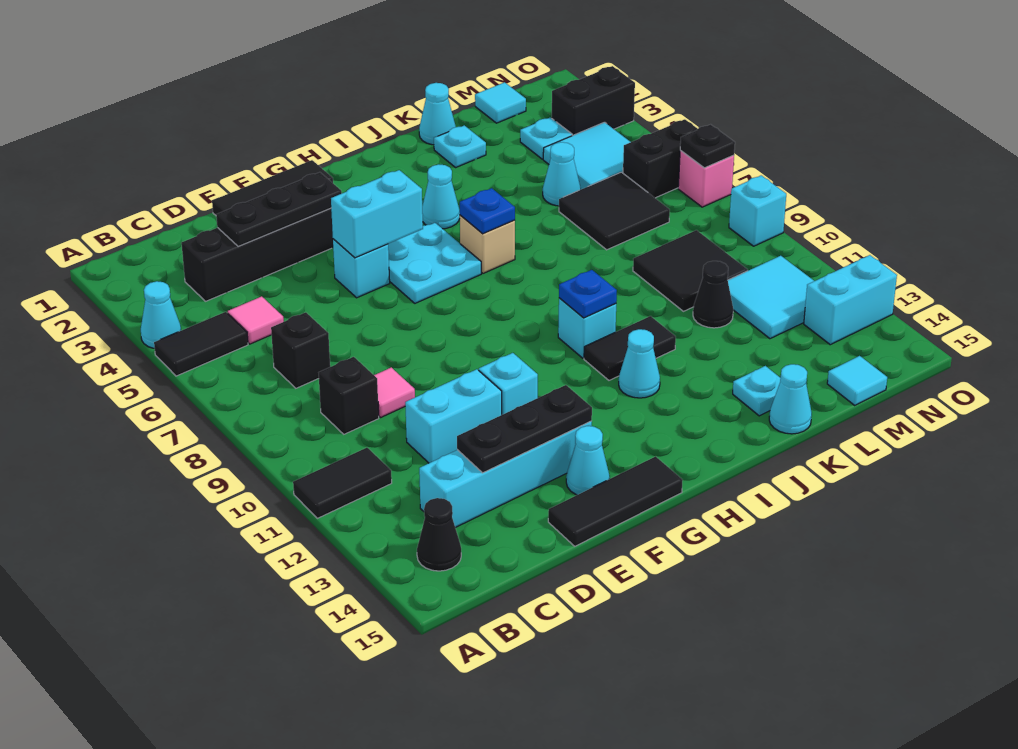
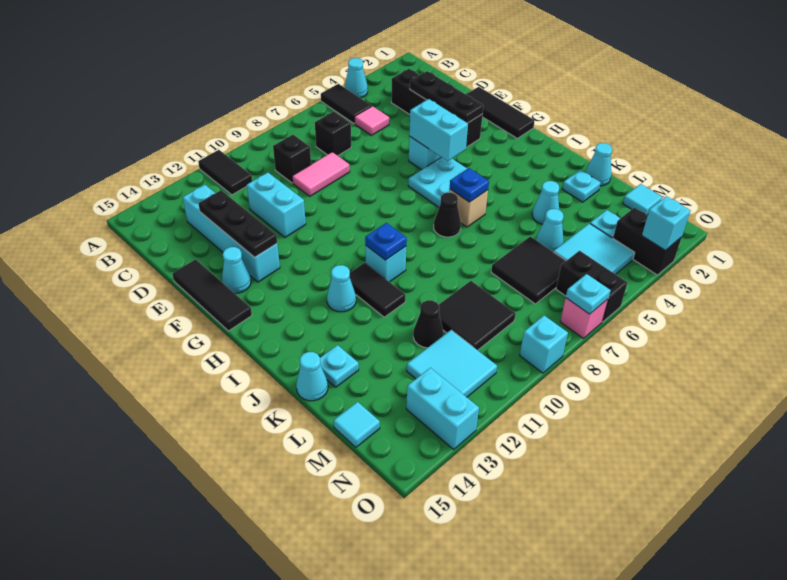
black cone B14 level 1 -> black cone I7 level 1
pink tile D9 level 1 -> pink tile D8:D9 level 1
cyan brick F11 level 1 -> cyan brick O3 level 2
cyan cone I4 level 1 -> cyan cone K4 level 1
black plate O7 level 2 -> cyan plate O7 level 2

